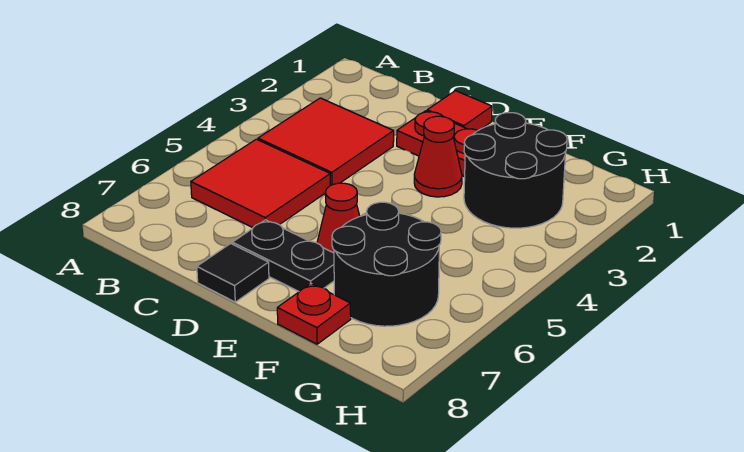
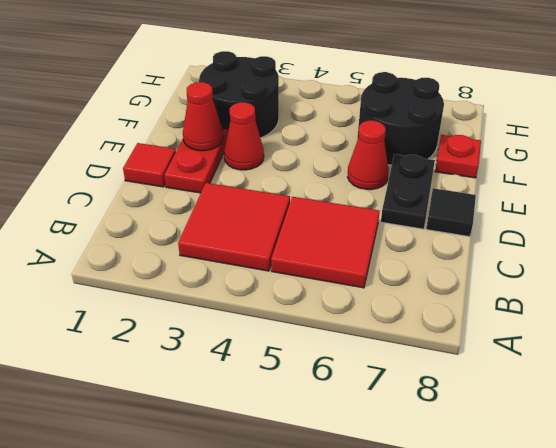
none -> red cone E2 level 2

